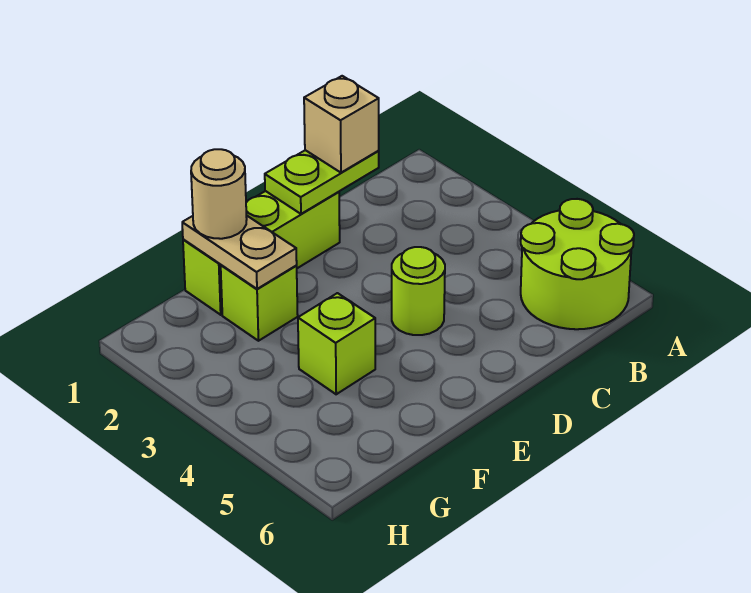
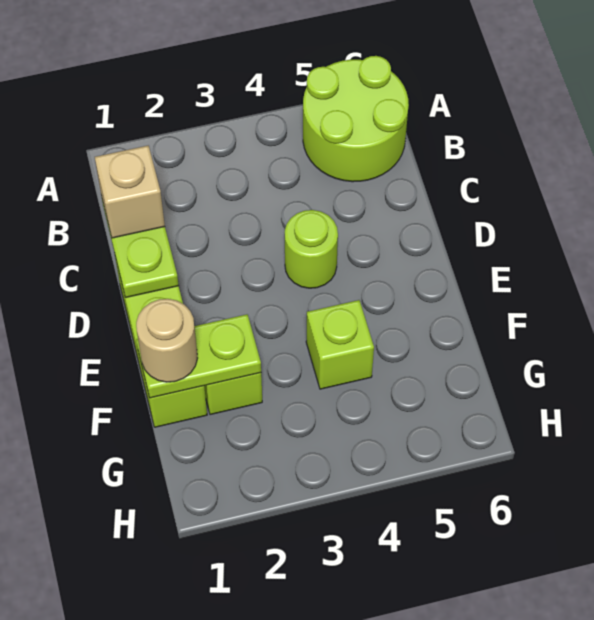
tan plate F1:F2 level 2 -> lime plate F1:F2 level 2

